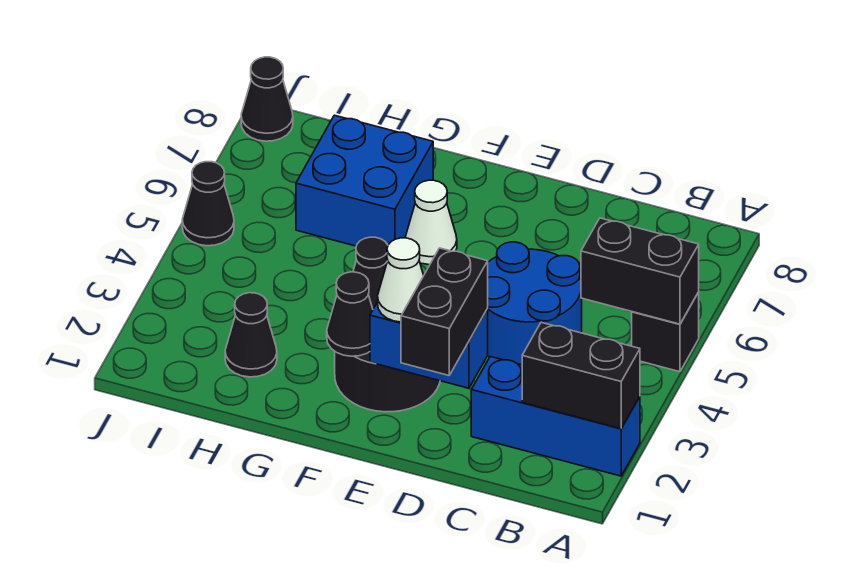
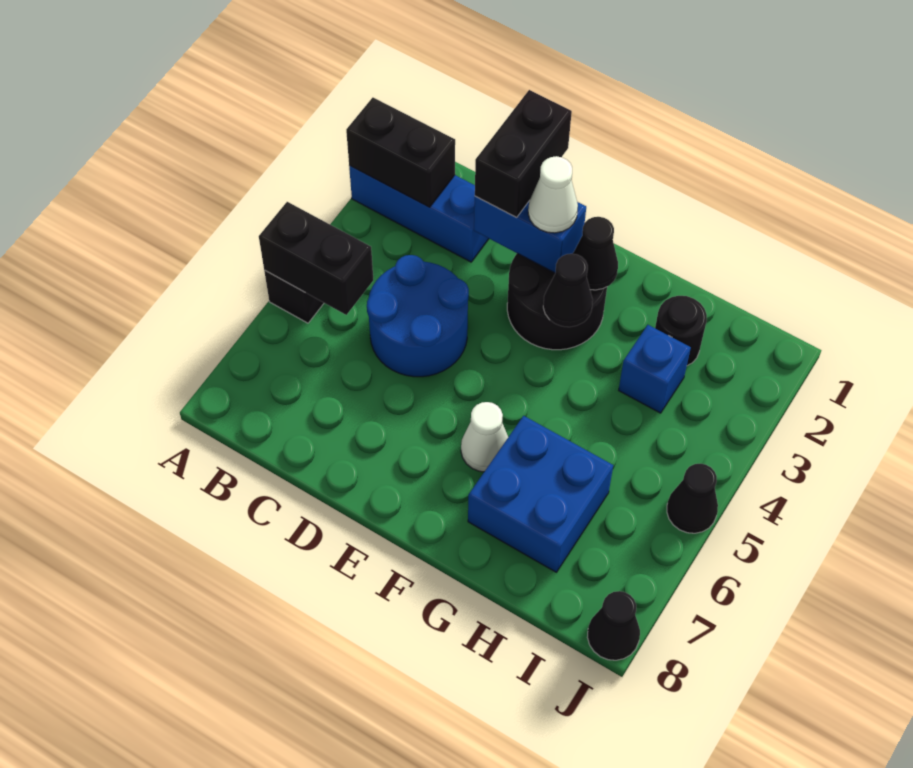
black cone H2 level 1 -> black round brick H2 level 1
none -> blue brick H3 level 1

